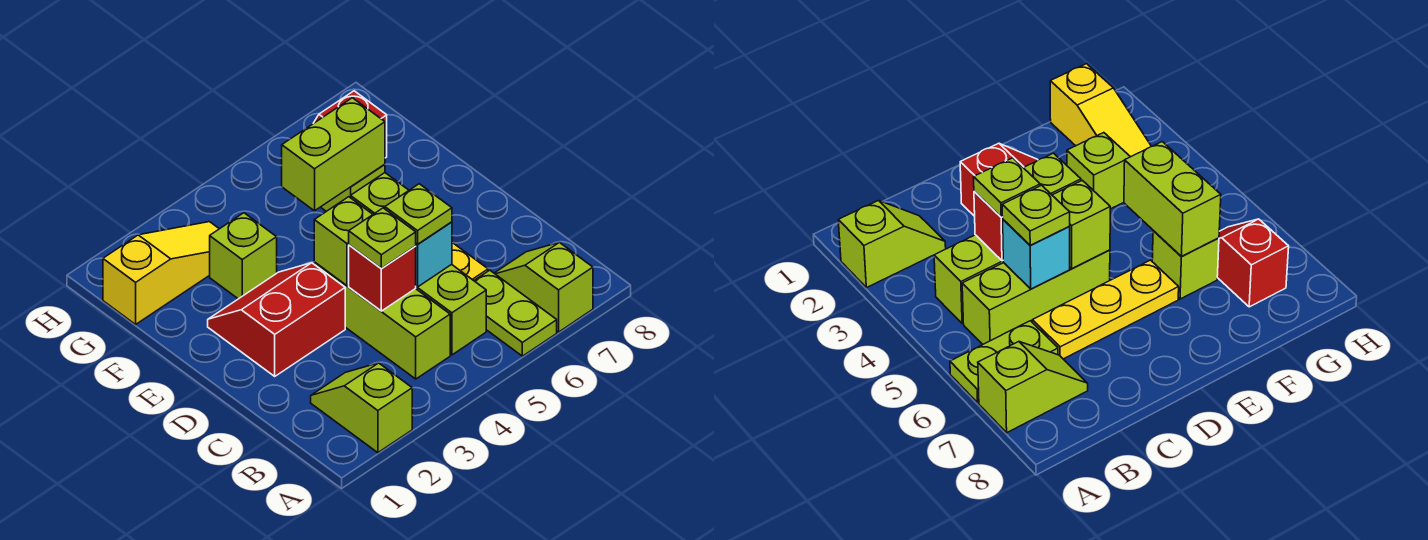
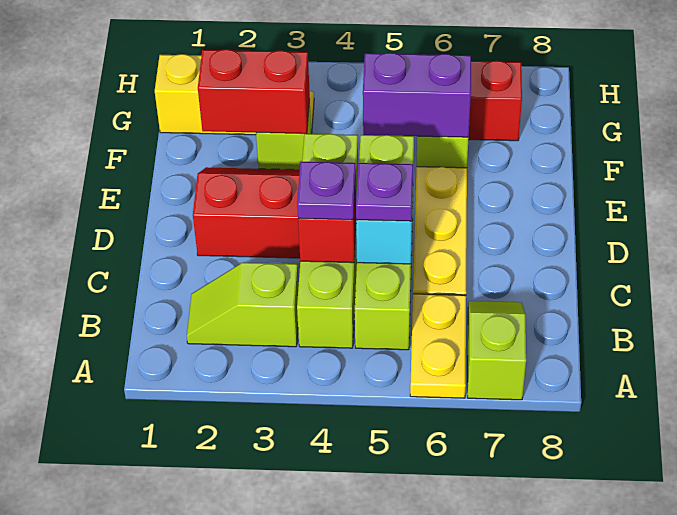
lime slope A2:B2 level 1 top A -> lime slope B2:B3 level 1 top 3
lime plate A6:B6 level 1 -> yellow plate A6:B6 level 1
lime plate C4 level 3 -> purple plate C4 level 3
lime plate C5 level 3 -> purple plate C5 level 3
none -> red brick F2:F3 level 2
lime brick F5:F6 level 2 -> purple brick F5:F6 level 2

